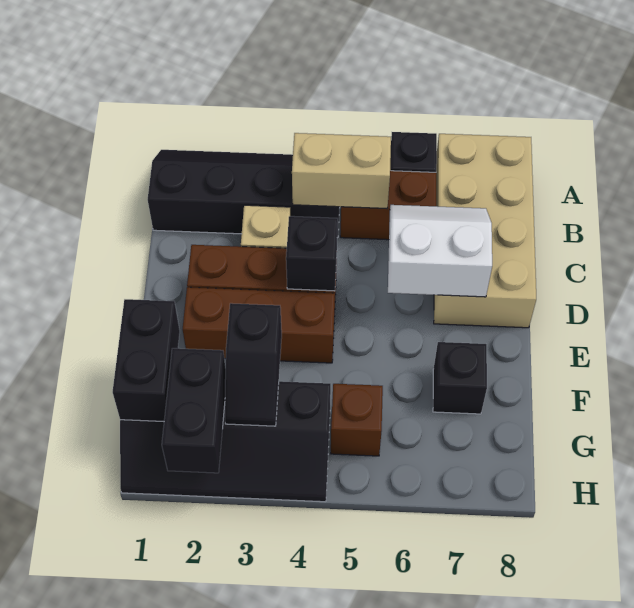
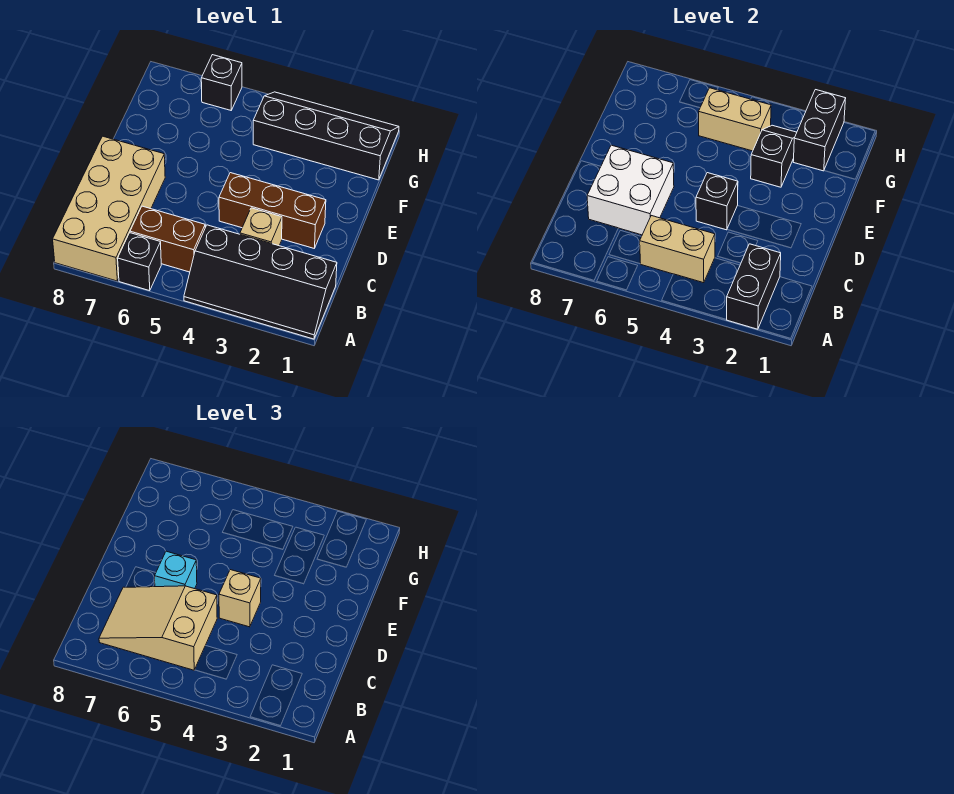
none -> tan slope B5:C7 level 3 top 5
white slope C6:D7 level 2 top D -> white brick C6:D7 level 2
none -> tan brick D4 level 3
none -> cyan brick D6 level 3
brown brick E2:E4 level 1 -> none
black brick F1:G1 level 2 -> black brick A2:B2 level 2
black brick F7 level 1 -> black brick H6 level 1
none -> tan brick G4:G5 level 2
brown brick G5 level 1 -> none

